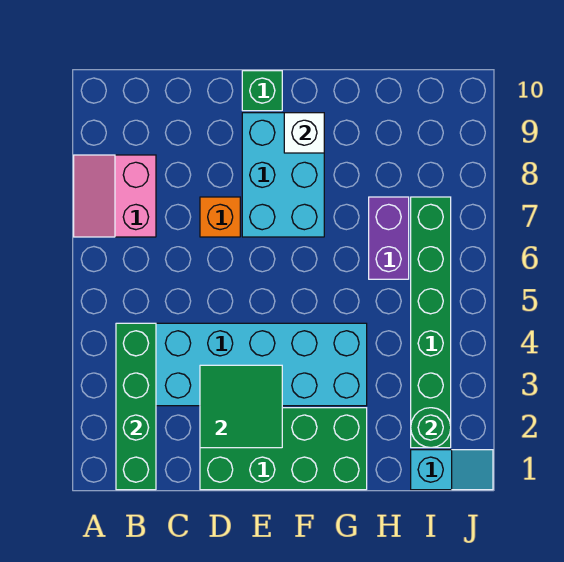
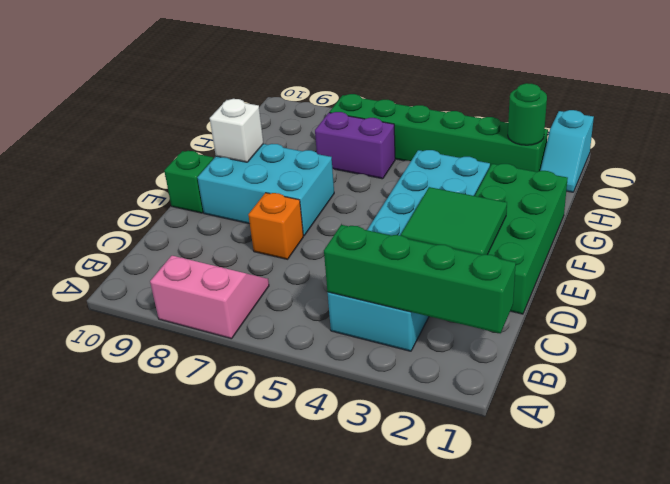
pink slope A7:B8 level 1 top B -> pink slope A7:B8 level 1 top A
cyan slope I1:J1 level 1 top I -> cyan slope I1:J1 level 1 top J

